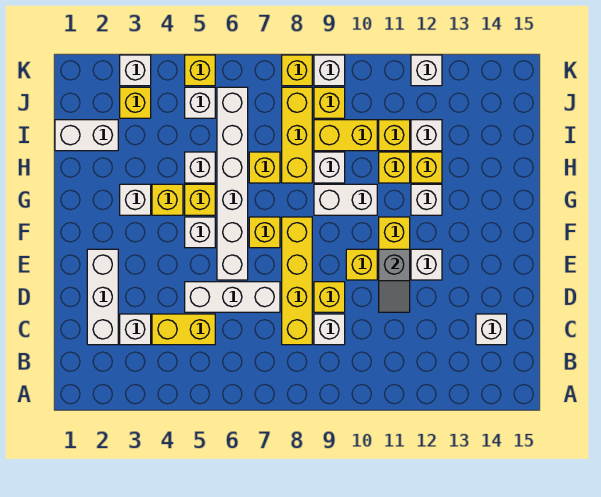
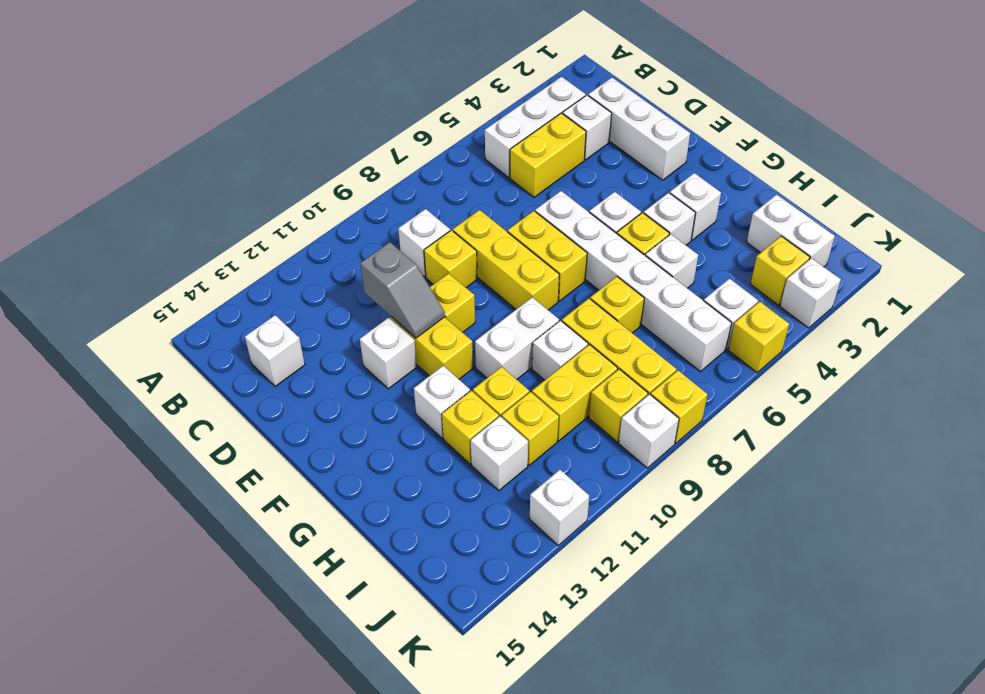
yellow brick C8:F8 level 1 -> yellow brick D8:F8 level 1
white brick D5:D7 level 1 -> white brick B3:B5 level 1
grey slope D11:E11 level 2 top E -> grey slope D11:E11 level 2 top D
yellow brick F7 level 1 -> yellow brick E7:F7 level 1
yellow brick G4 level 1 -> white brick G4 level 1
white brick I1:I2 level 1 -> white brick I2:J2 level 1

